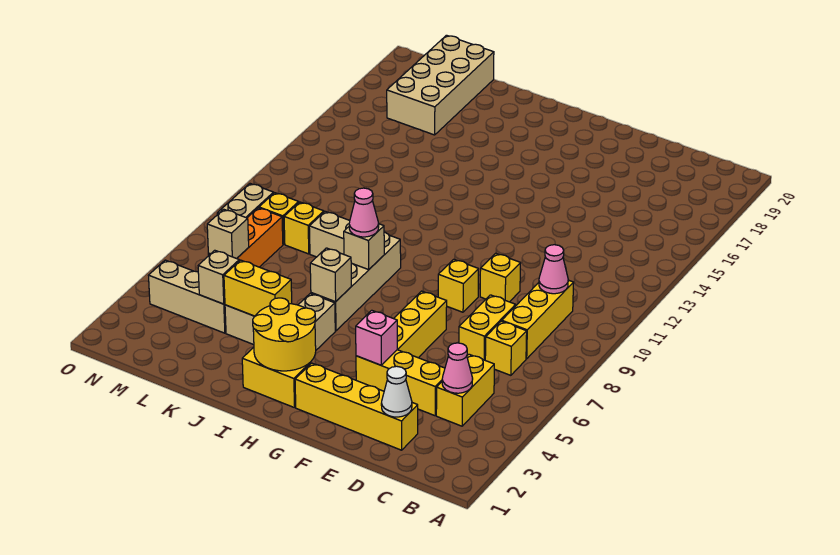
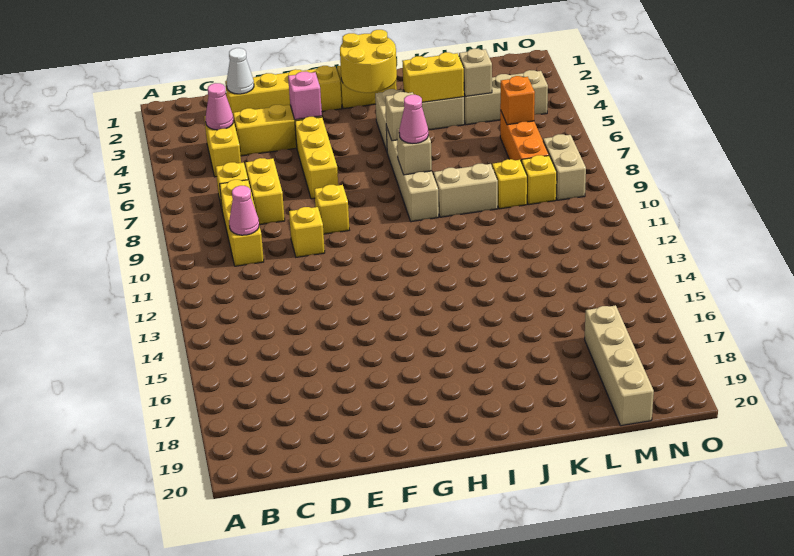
tan brick L17:M20 level 1 -> tan brick M17:M20 level 1
tan brick M6 level 2 -> orange brick M6 level 2

